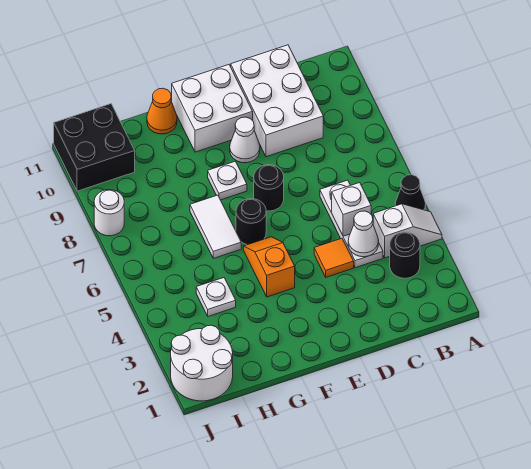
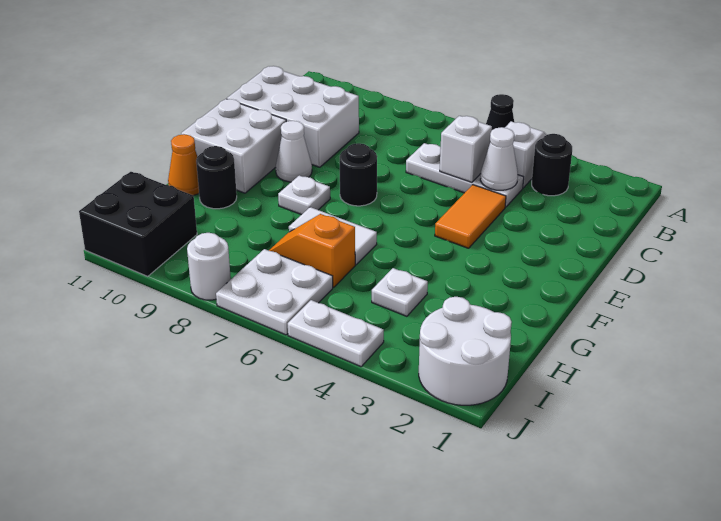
orange tile D4 level 1 -> orange tile D4:E4 level 1
orange slope F4:F5 level 1 top 4 -> orange slope H6:H7 level 1 top 6
black round brick F6 level 1 -> black round brick G10 level 1
none -> white plate I6:J7 level 1
none -> white plate J4:J5 level 1

